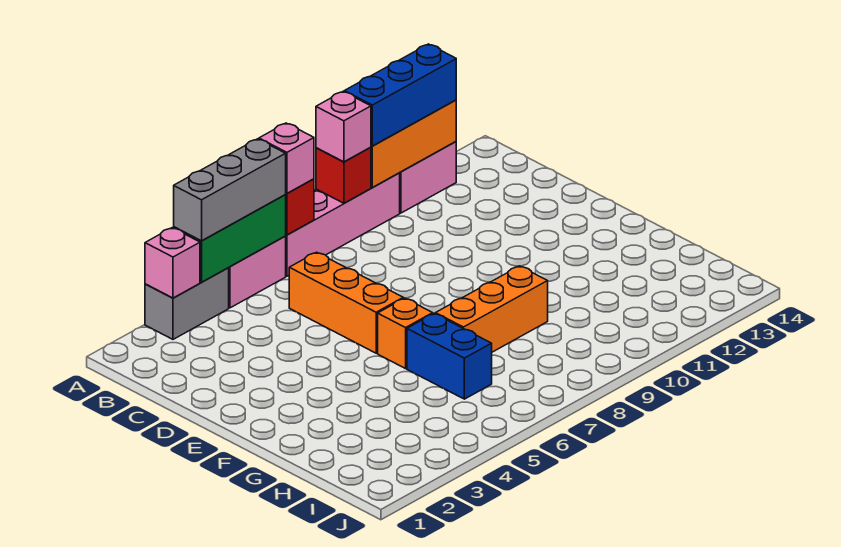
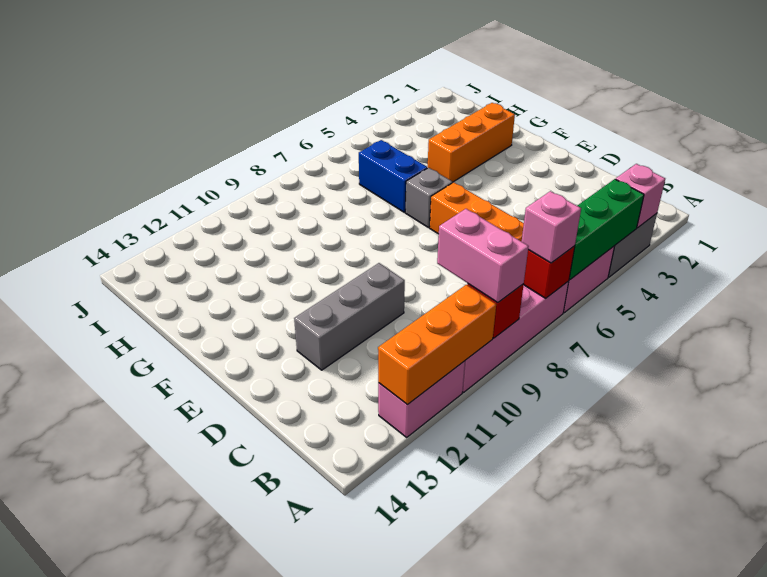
grey brick A4:A6 level 3 -> grey brick D10:D12 level 1
pink brick A9 level 3 -> pink brick A9:B9 level 3
blue brick A10:A12 level 3 -> none
orange brick F6 level 1 -> grey brick F6 level 1
orange brick G7:G9 level 1 -> orange brick G2:G4 level 1

